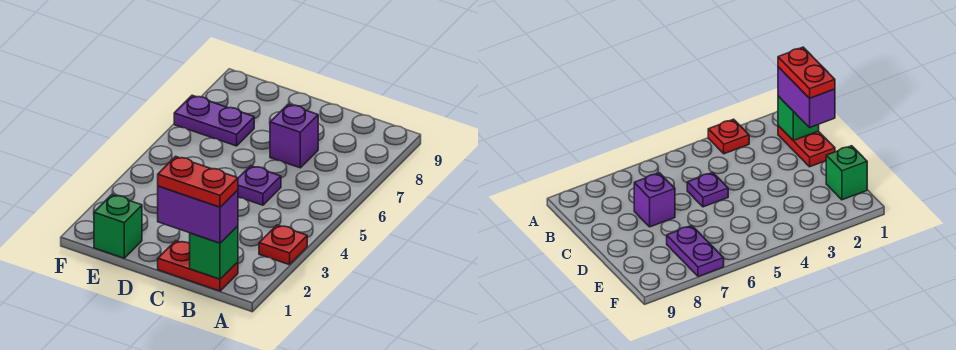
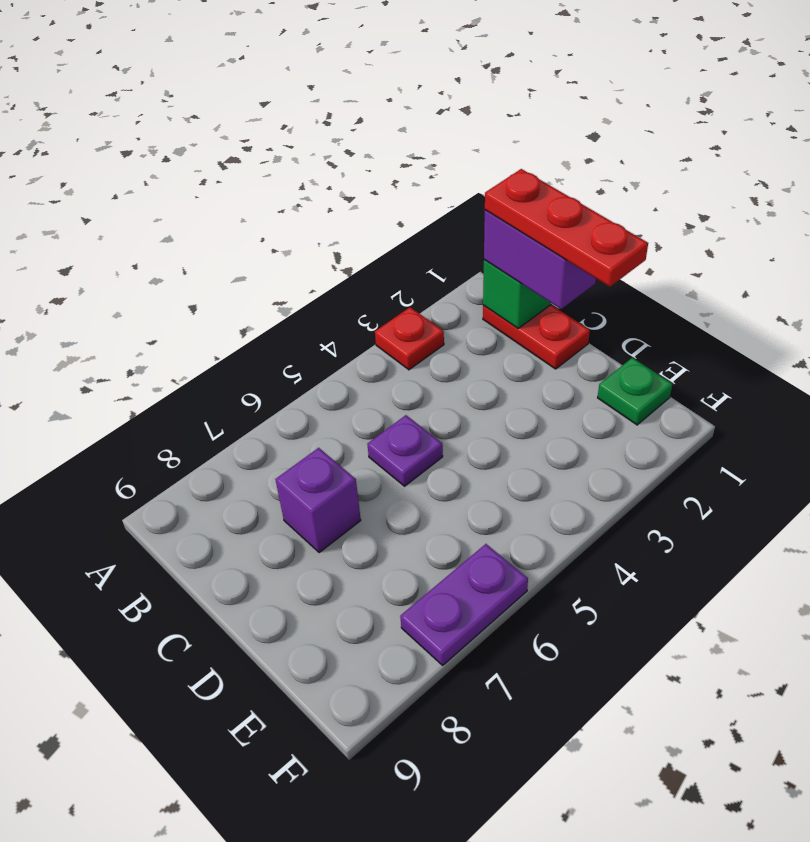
red plate B1:C1 level 4 -> red plate B1:D1 level 4
green brick E1 level 1 -> green plate E1 level 1
purple plate E7:F7 level 1 -> purple plate F6:F7 level 1

